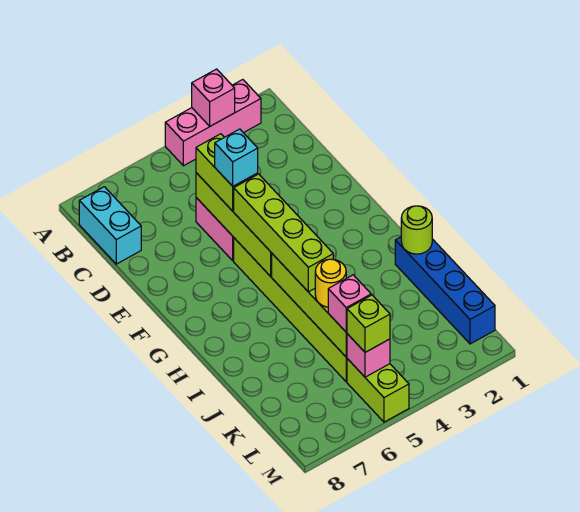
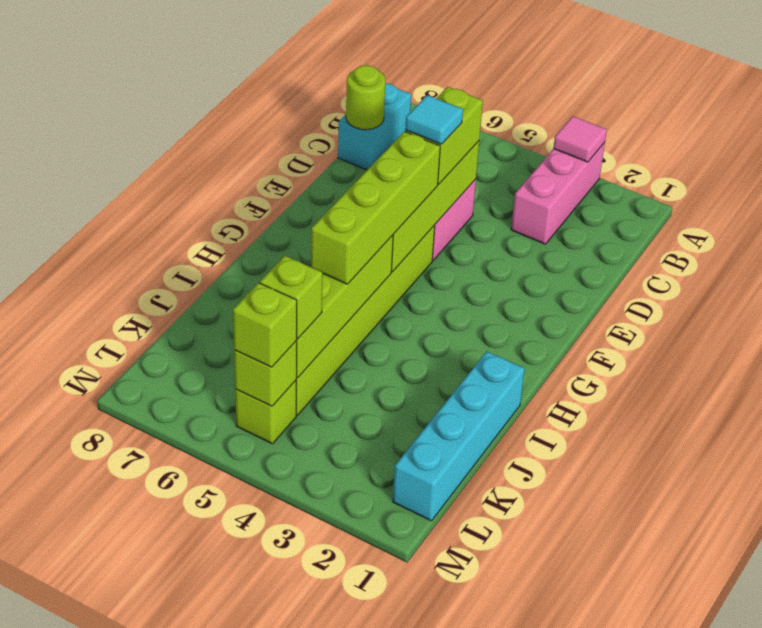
pink brick A2:A4 level 1 -> pink brick A3:C3 level 1
pink brick A3 level 2 -> pink tile A3 level 2
cyan brick E5 level 4 -> cyan tile E5 level 4
blue brick I1:L1 level 1 -> cyan brick I1:L1 level 1
lime round brick I1 level 2 -> lime round brick C8 level 2
yellow round brick J5 level 3 -> none
pink brick K5 level 3 -> lime brick K5 level 3
lime brick L5:M5 level 1 -> lime brick L5 level 1
pink brick L5 level 2 -> lime brick L5 level 2

